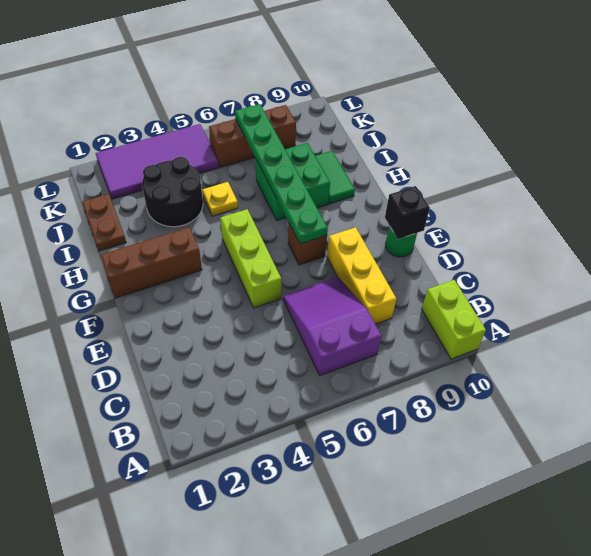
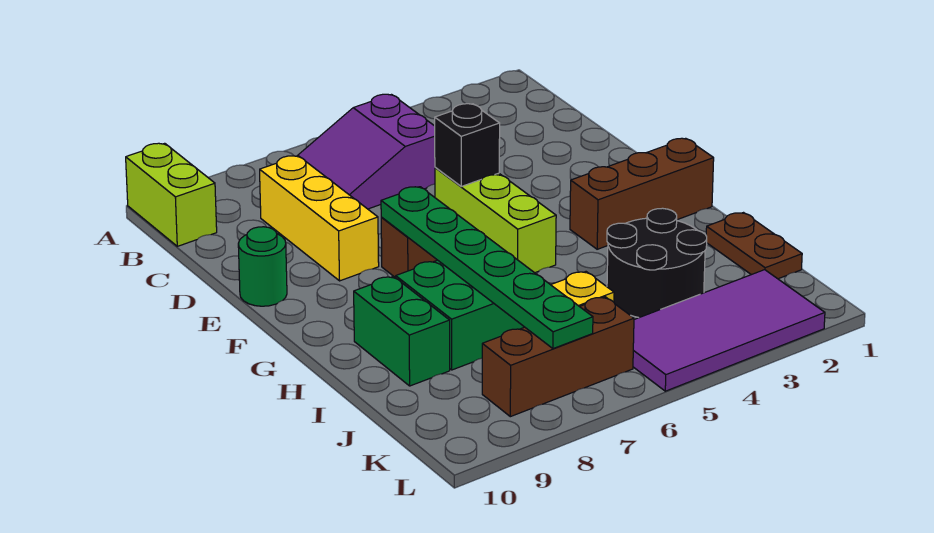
purple slope B6:D7 level 1 top B -> purple slope B5:C7 level 1 top 5
black brick E10 level 2 -> black brick E5 level 2
green tile H9:I9 level 1 -> green brick H9:I9 level 1

